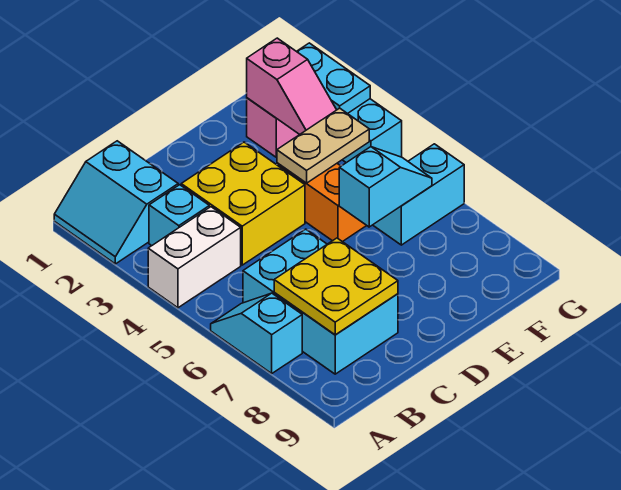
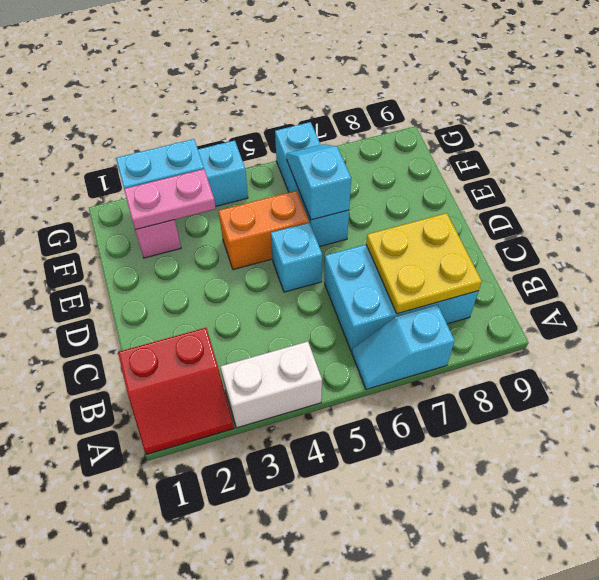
cyan slope A1:B2 level 1 top B -> red slope A1:B2 level 1 top B
white brick A4:B4 level 1 -> white brick A3:A4 level 1
cyan brick B3 level 1 -> cyan brick D5 level 1
yellow brick C3:D4 level 1 -> none
tan plate E4:F4 level 2 -> none
pink slope F2:F3 level 2 top 2 -> pink plate F2:F3 level 2
cyan brick F6:G6 level 1 -> cyan brick E6:G6 level 1

